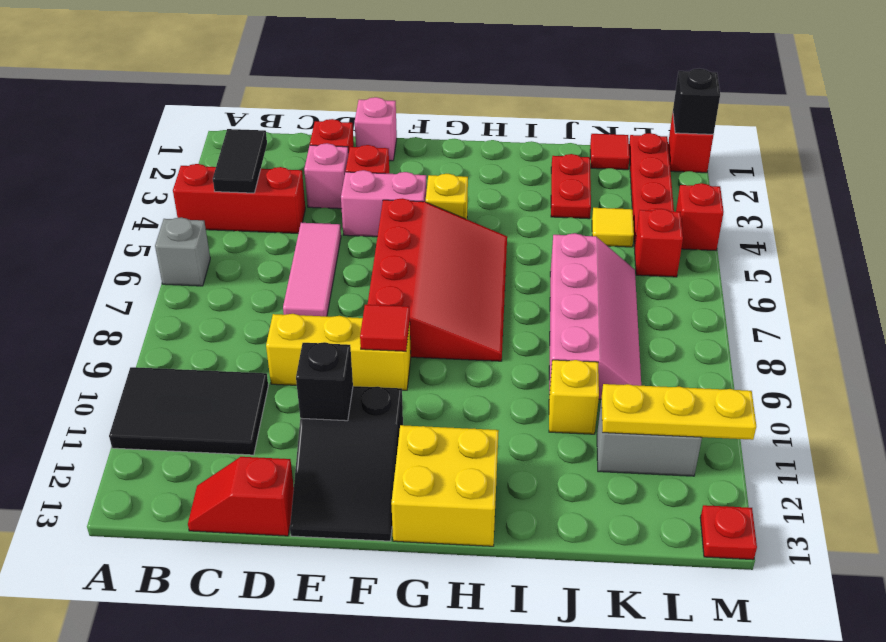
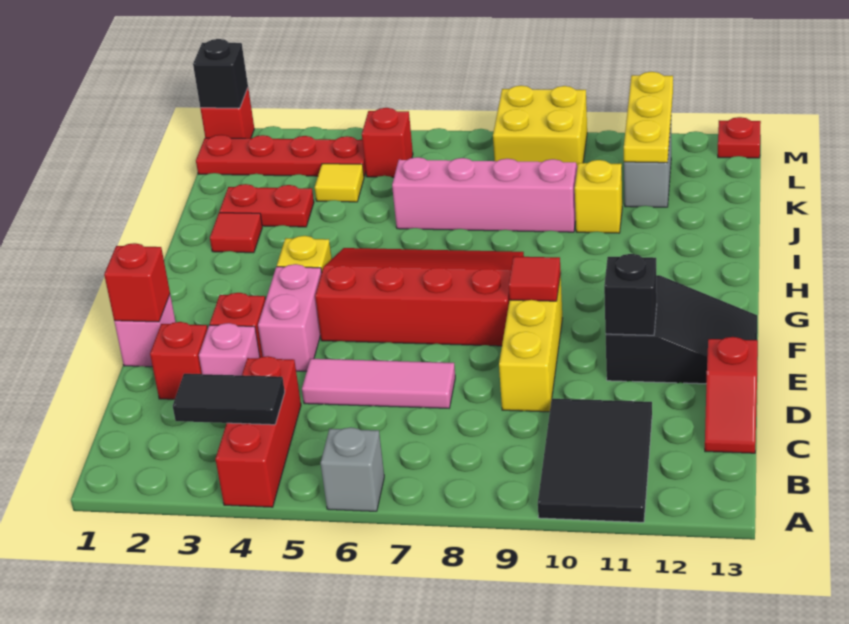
yellow brick G12:H13 level 1 -> yellow brick L8:M9 level 1
red tile K1 level 1 -> red tile I2 level 1
red brick M4 level 1 -> red brick E1 level 2

